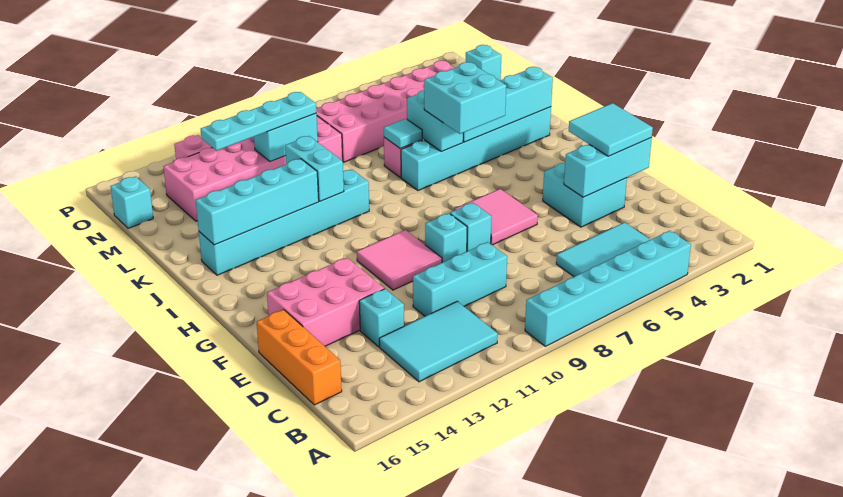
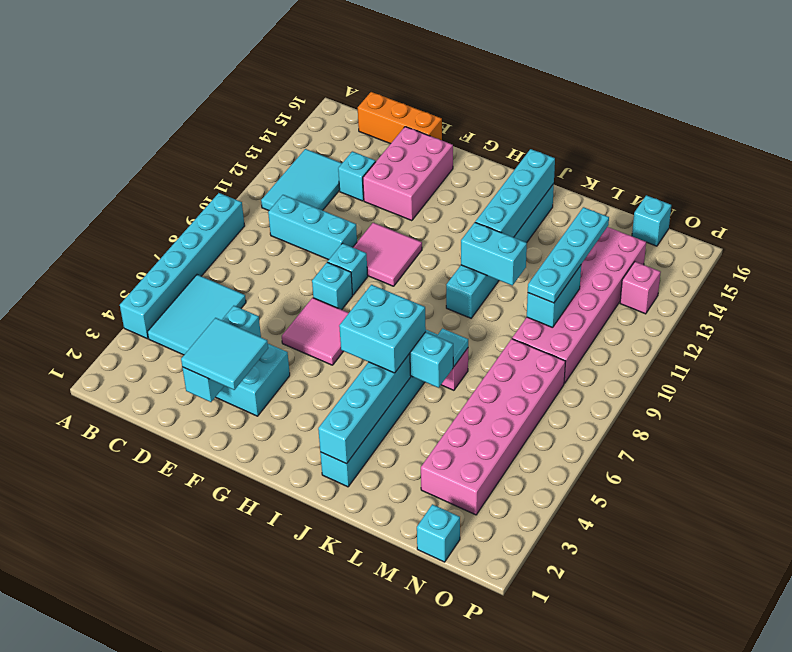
cyan brick D9:D11 level 1 -> cyan brick C10:E10 level 1

